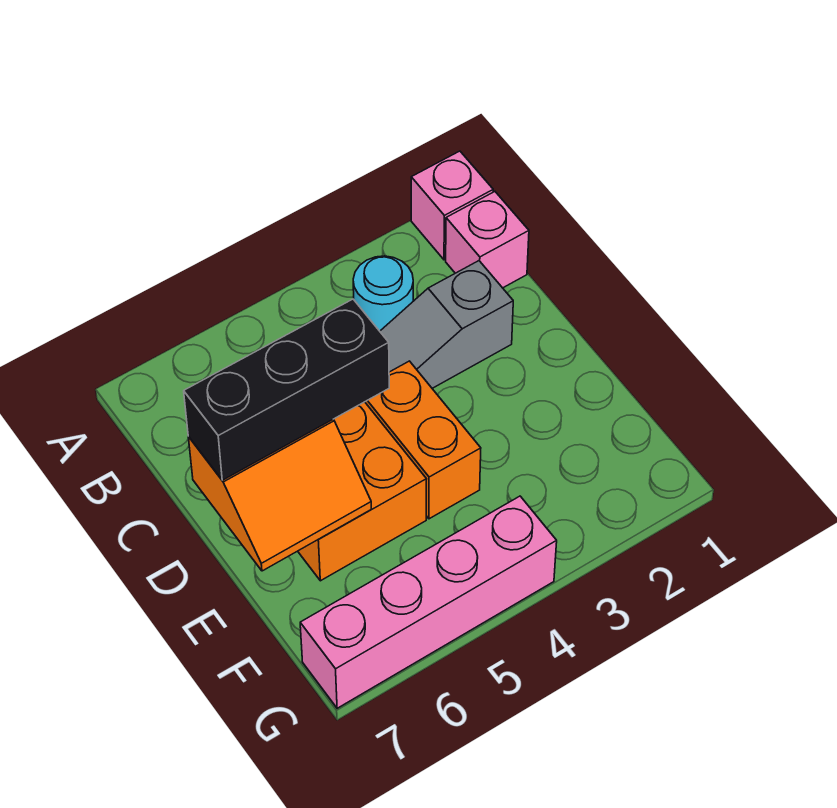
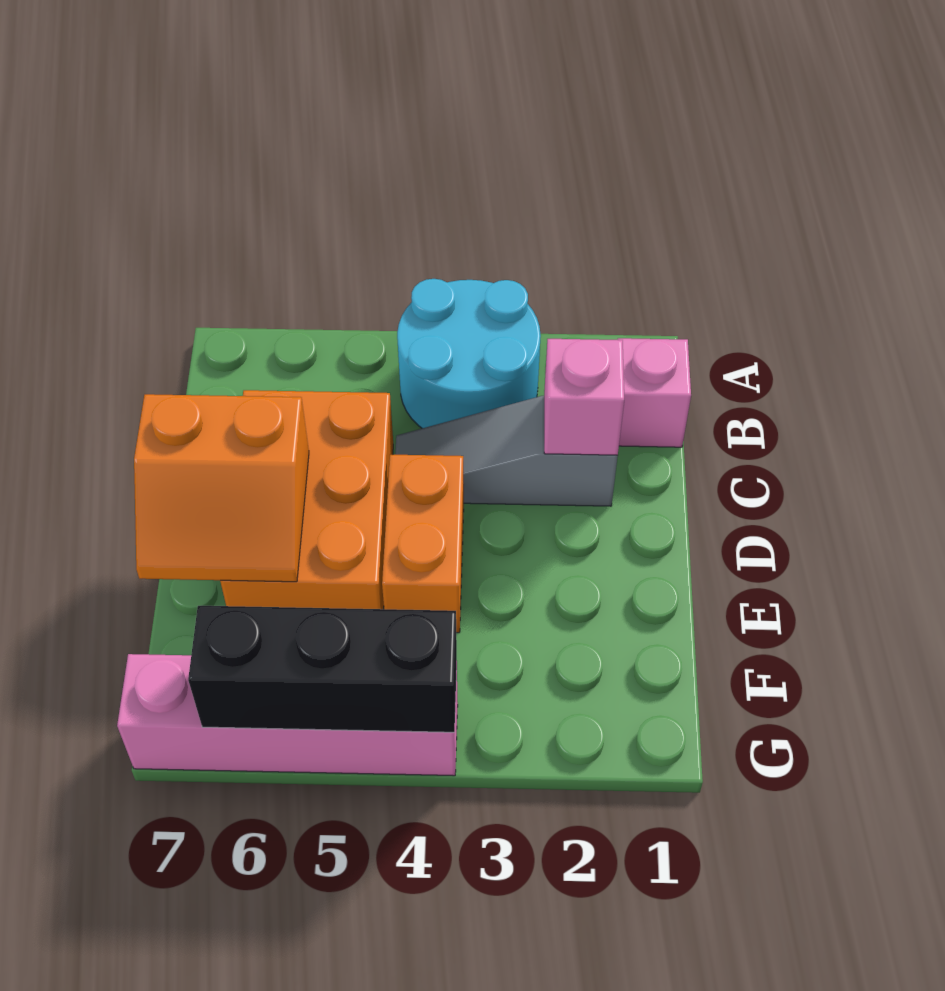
pink brick A1 level 1 -> pink brick C2 level 2
cyan round brick B3 level 1 -> cyan round brick A3:B4 level 1
black brick D5:D7 level 3 -> black brick G4:G6 level 2

